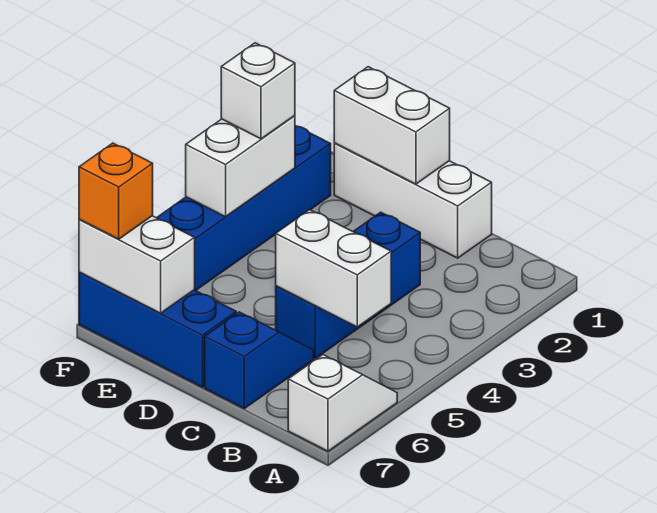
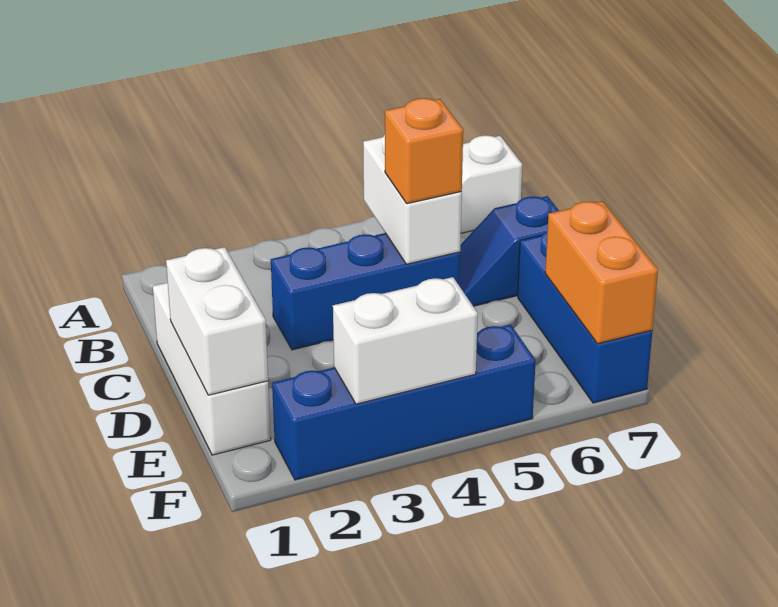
white brick E7:F7 level 2 -> orange brick E7:F7 level 2
white brick F3 level 3 -> none
orange brick F7 level 3 -> orange brick C5 level 3

